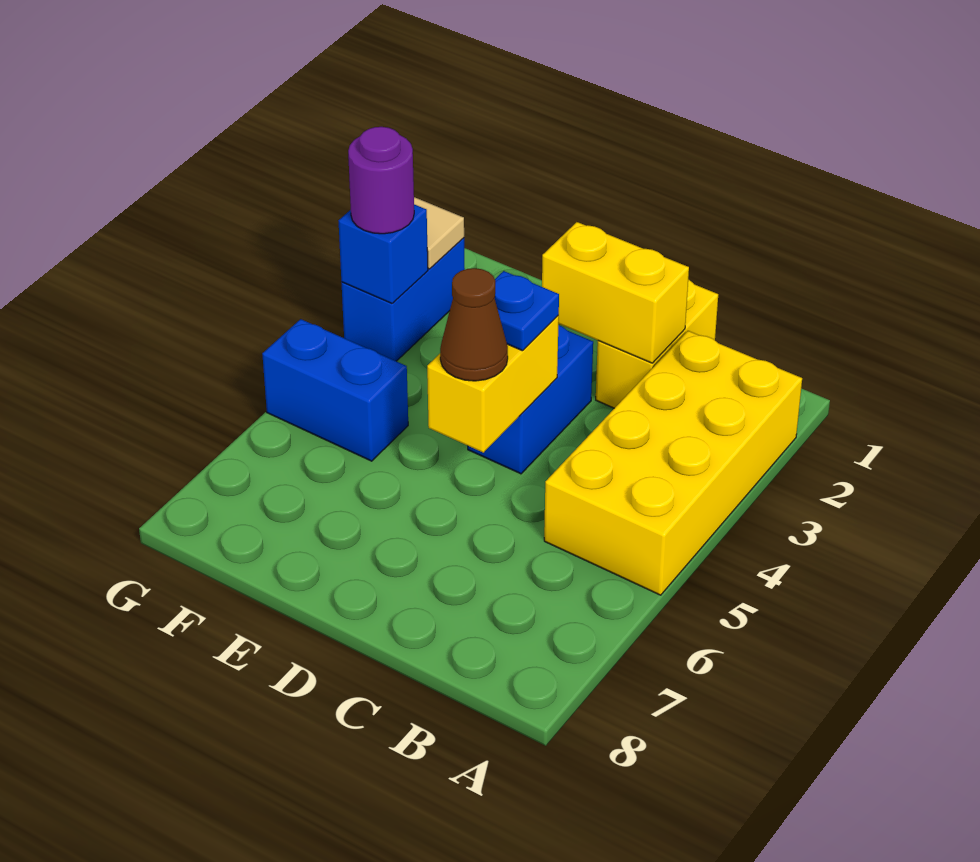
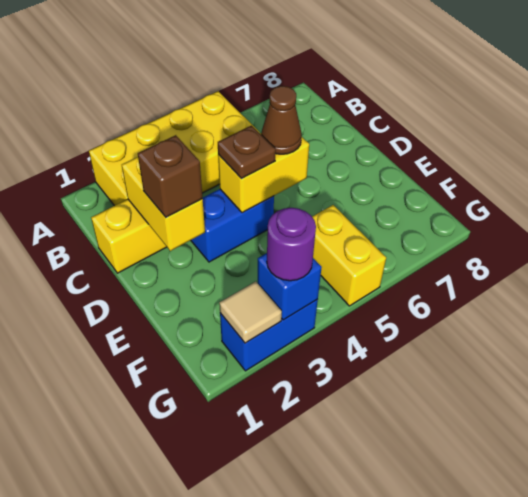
none -> brown brick D2 level 3
blue plate D4 level 3 -> brown plate D4 level 3
blue brick F5:G5 level 1 -> yellow brick F5:G5 level 1

